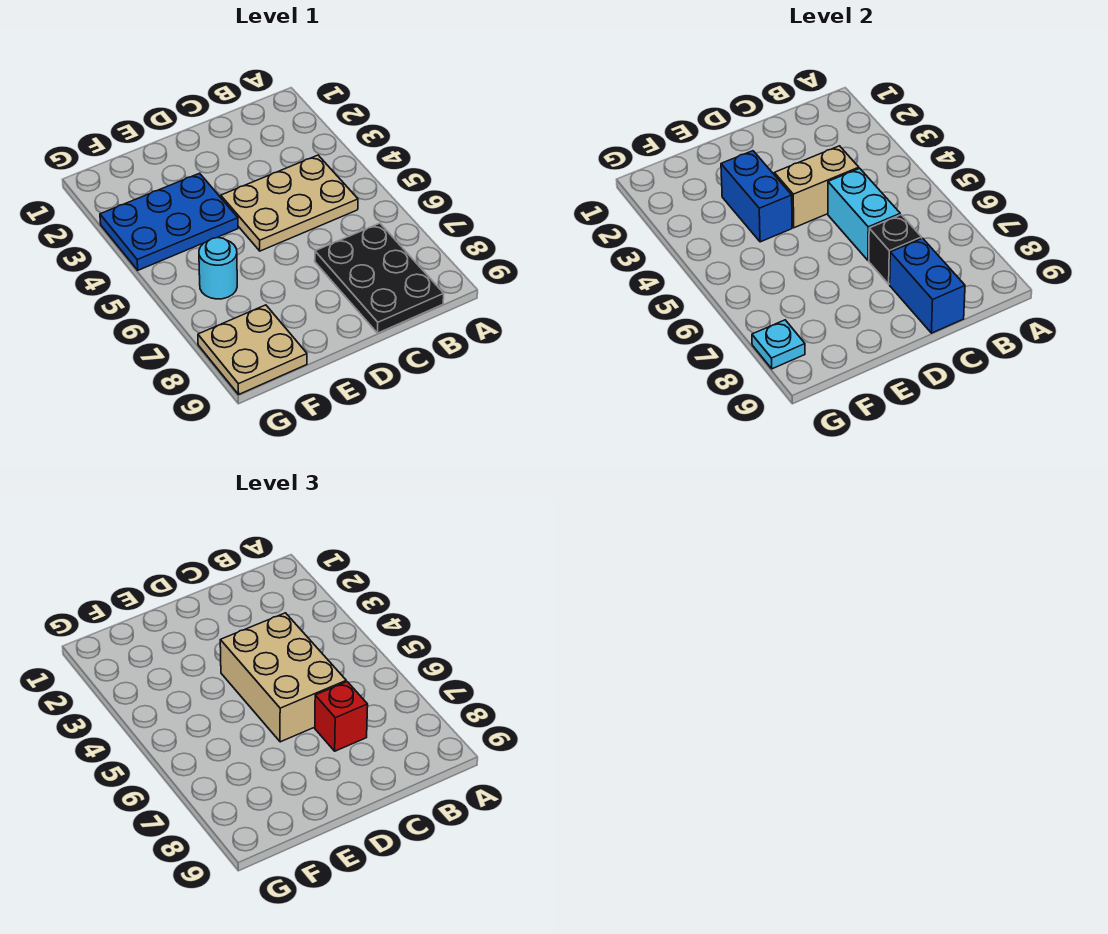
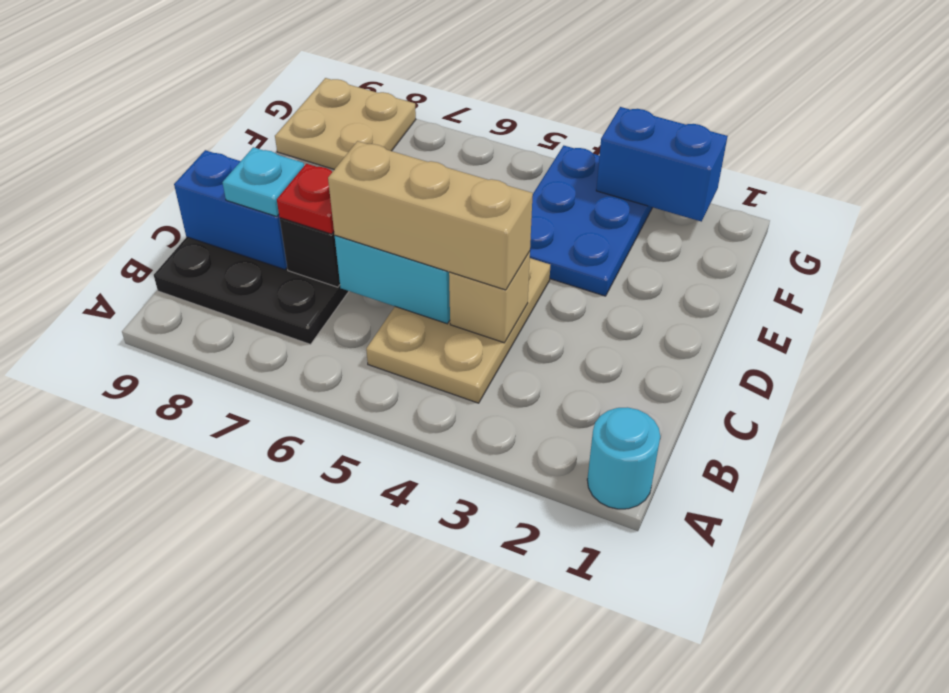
tan brick C4:D4 level 2 -> tan brick C4 level 2
tan brick C4:D6 level 3 -> tan brick C4:C6 level 3
red brick C7 level 3 -> red plate C7 level 3
blue brick E3:E4 level 2 -> blue brick G2:G3 level 2
cyan round brick F6 level 1 -> cyan round brick A1 level 1
cyan plate G8 level 2 -> cyan plate C8 level 3

